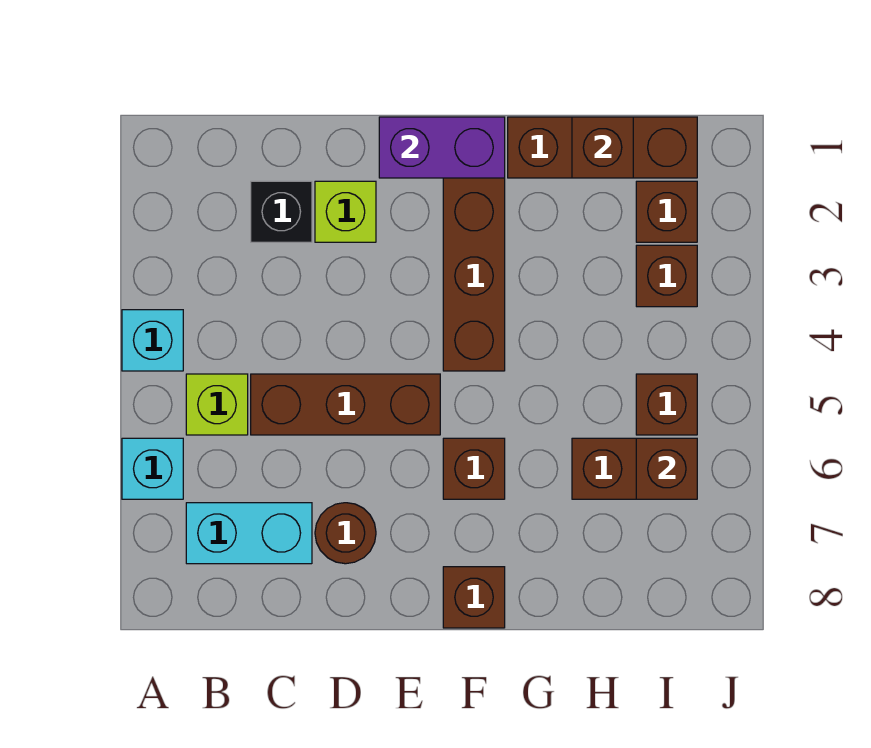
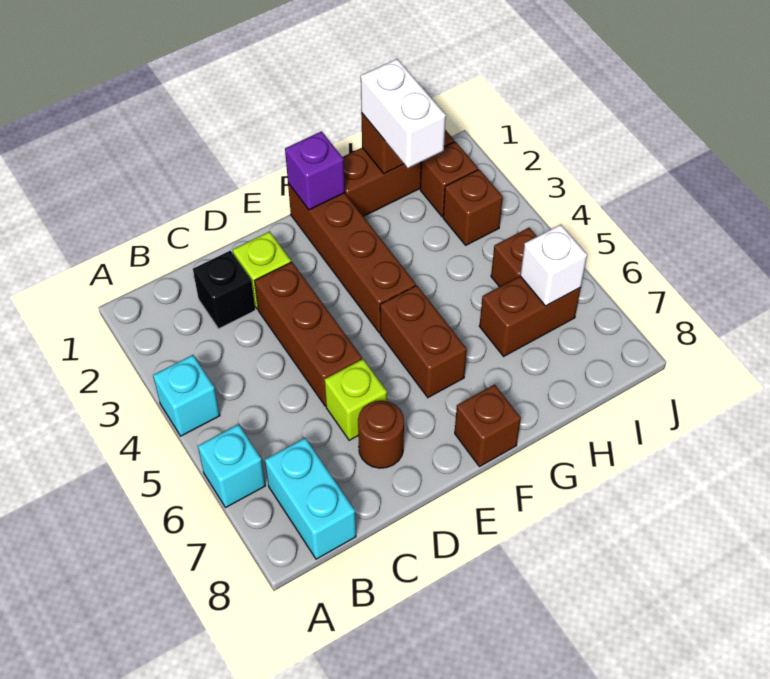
lime brick B5 level 1 -> lime brick D6 level 1
cyan brick B7:C7 level 1 -> cyan brick B7:B8 level 1
brown brick C5:E5 level 1 -> brown brick D3:D5 level 1
purple brick E1:F1 level 2 -> purple brick F1 level 2
brown brick F6 level 1 -> brown brick F5:F6 level 1
none -> white brick H1:H2 level 3
brown brick I6 level 2 -> white brick I6 level 2

